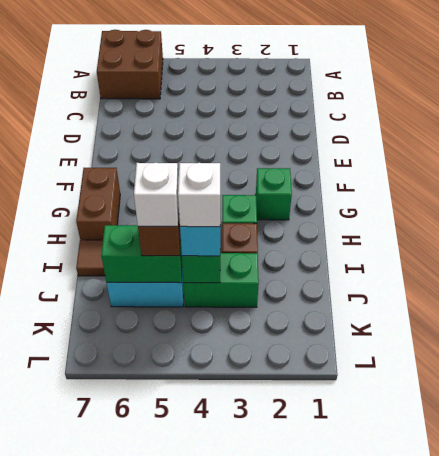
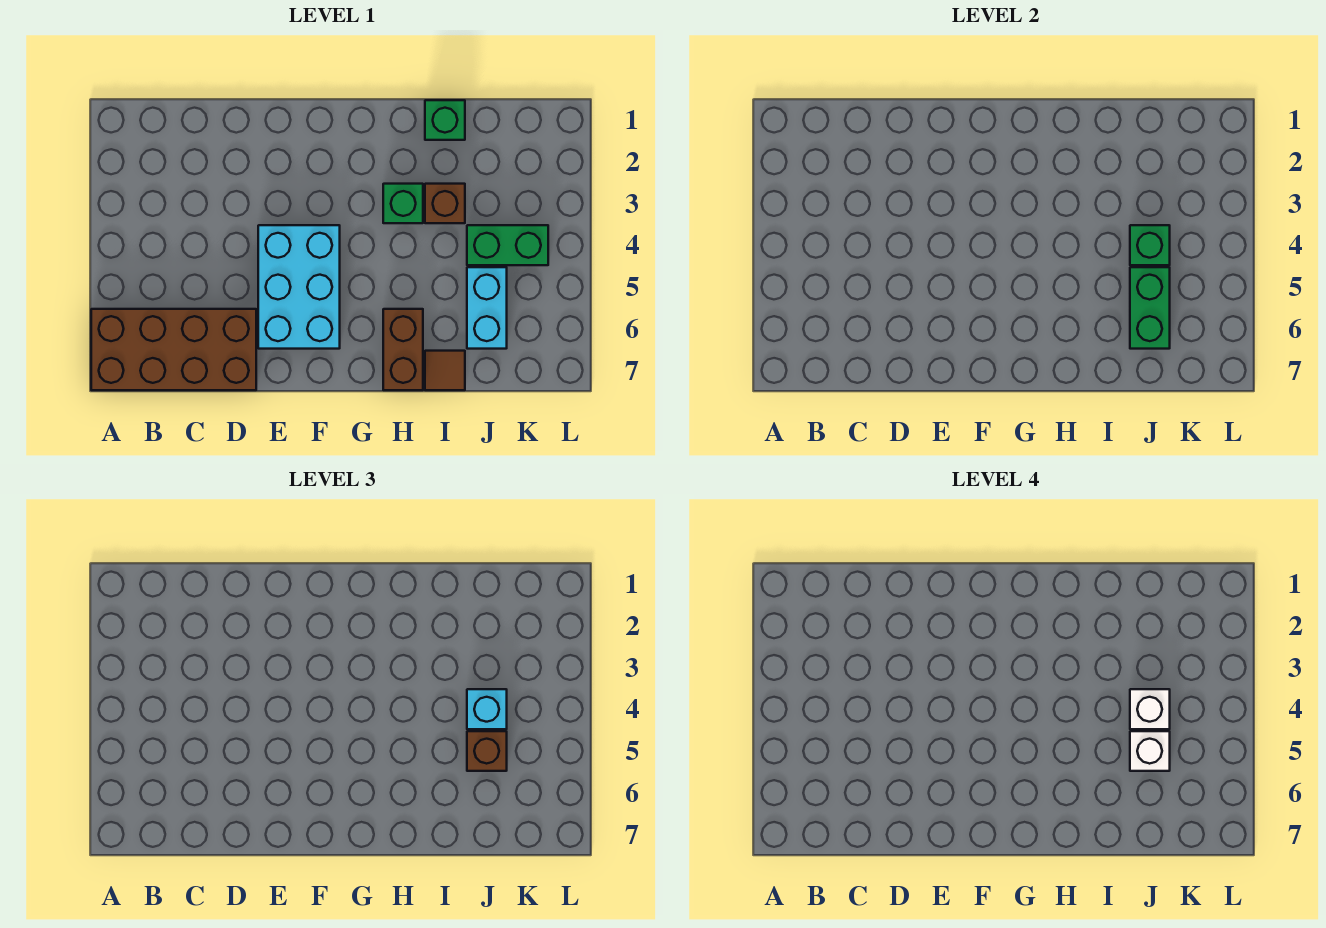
brown brick A6:B7 level 1 -> brown brick A6:D7 level 1
none -> cyan brick E4:F6 level 1
green brick G2 level 1 -> green brick I1 level 1
brown brick G7:H7 level 1 -> brown brick H6:H7 level 1
green brick J3:J4 level 1 -> green brick J4:K4 level 1

